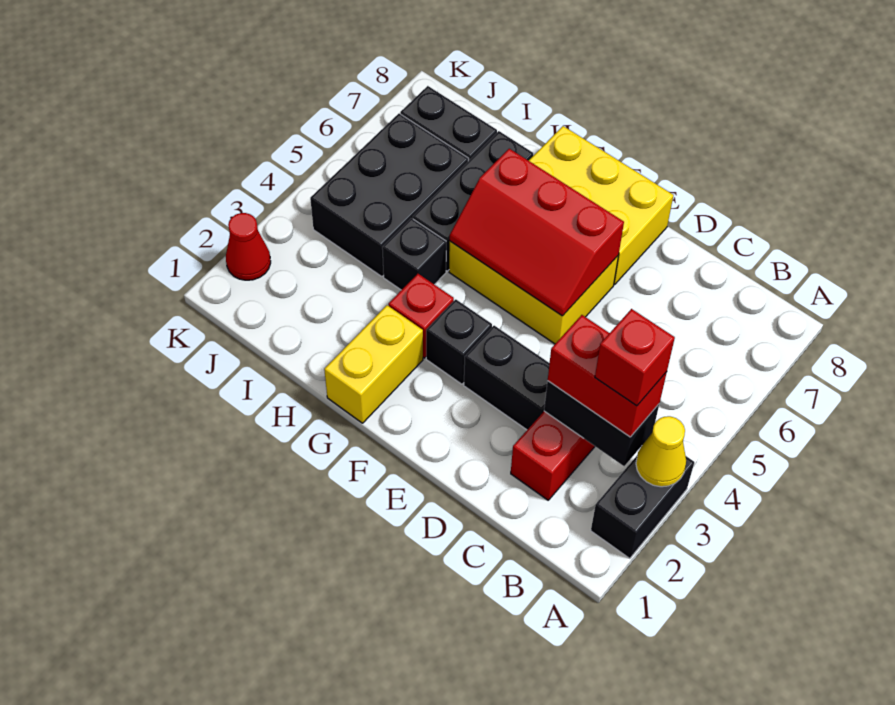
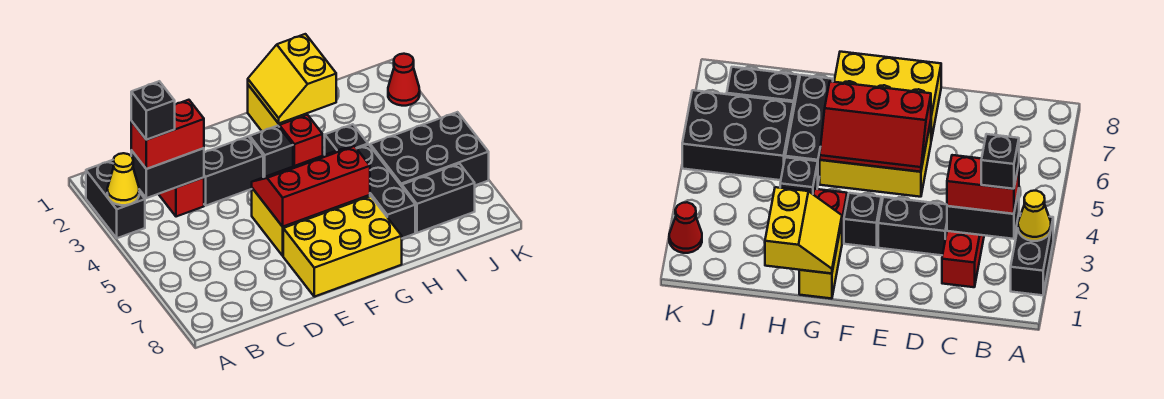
red brick B3 level 4 -> black brick B3 level 4
none -> yellow slope G1:H2 level 2 top H
black brick I4:J6 level 1 -> black brick I5:K6 level 1

